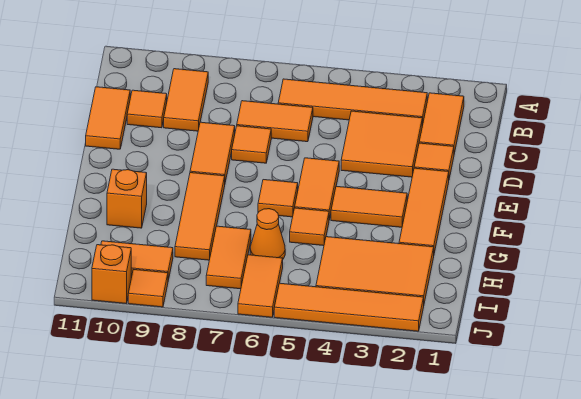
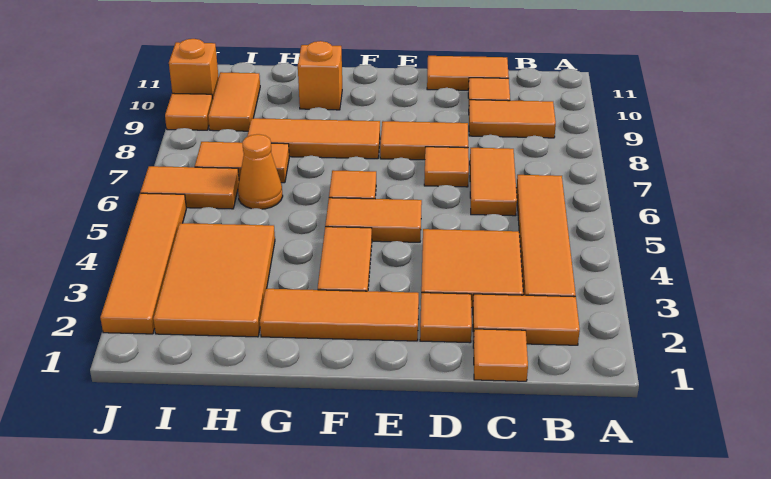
orange tile G5 level 1 -> orange tile C1 level 1

